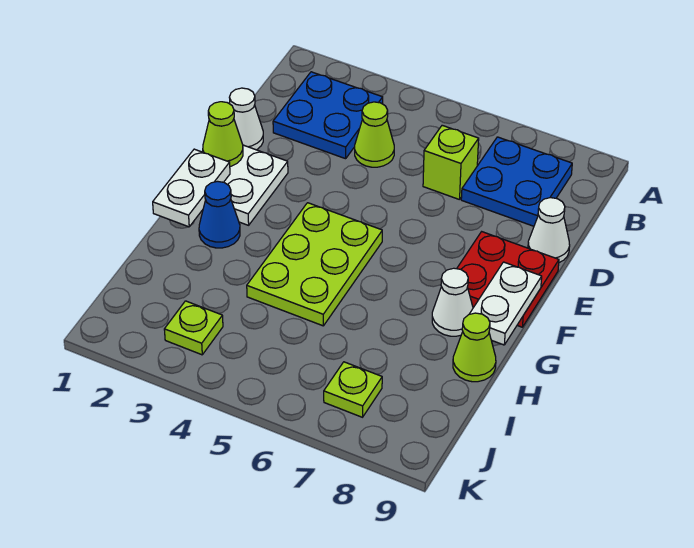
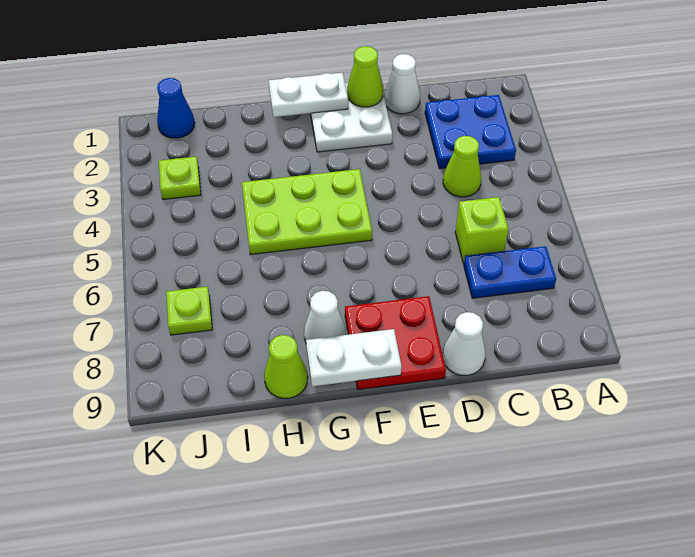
blue plate B7:C8 level 1 -> blue plate B7:C7 level 1
blue cone G2 level 1 -> blue cone J1 level 1

